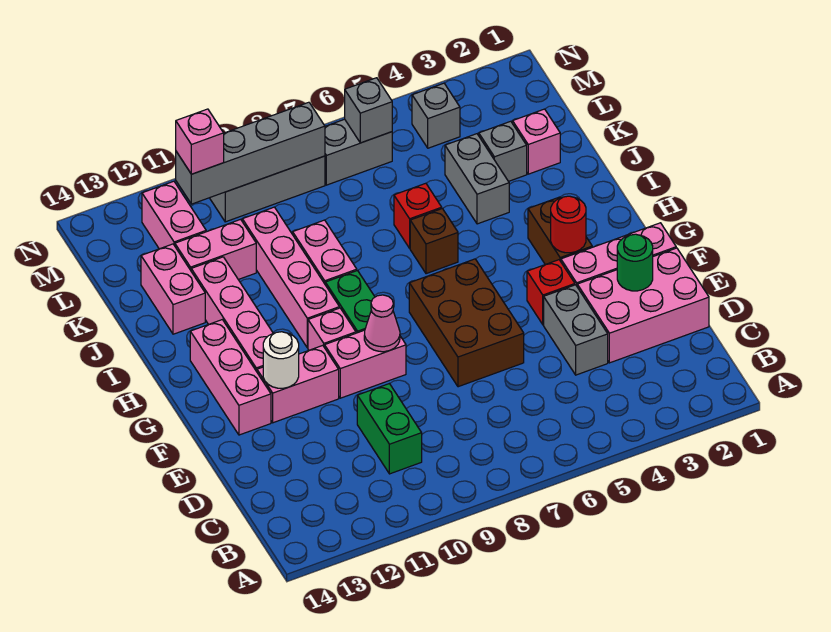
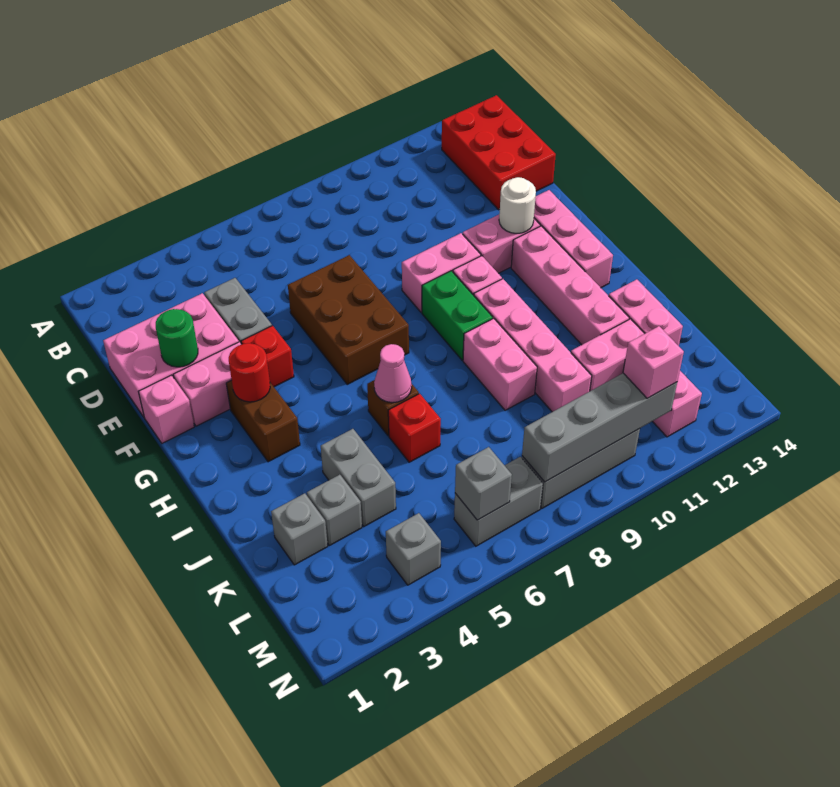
none -> red brick B13:D14 level 1
green brick C10:D10 level 1 -> none
pink cone F9 level 2 -> pink cone I6 level 2
pink brick K2 level 1 -> grey brick K2 level 1

